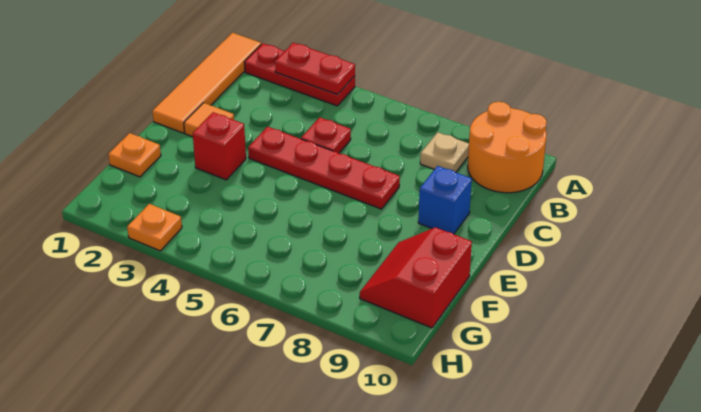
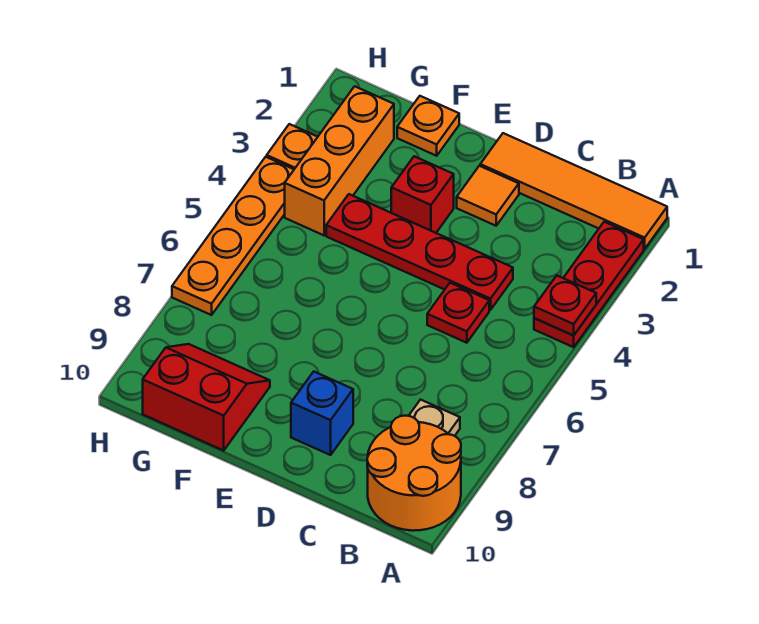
red plate A3:A4 level 2 -> red plate A4 level 2
red plate D4:D7 level 1 -> red plate C4:F4 level 1
none -> orange brick G2:G4 level 1
none -> orange plate H4:H7 level 1

